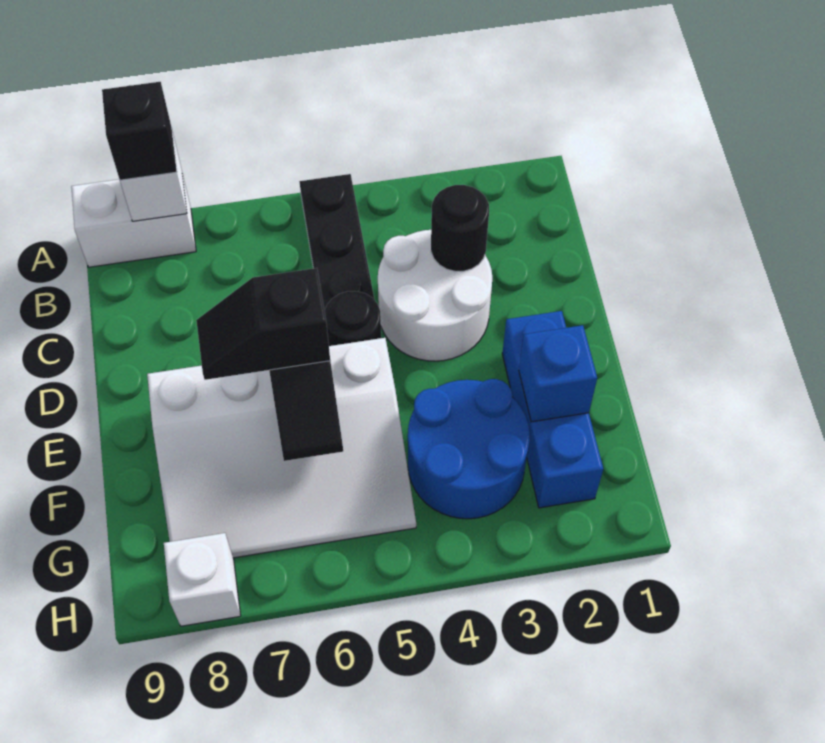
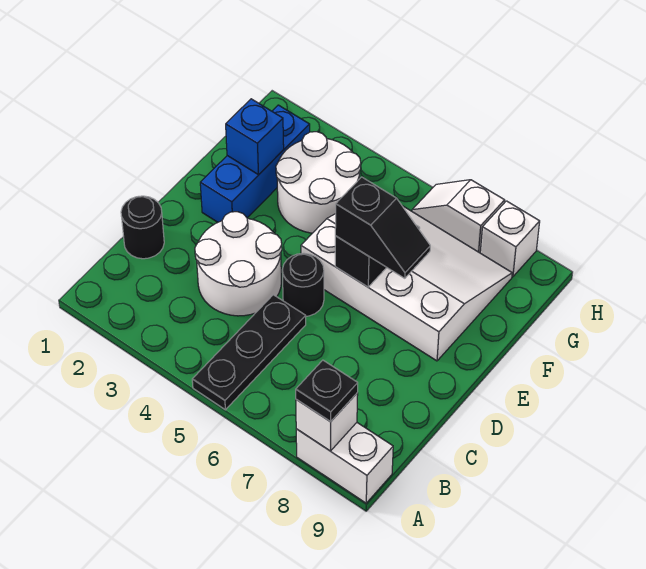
black brick A8 level 3 -> black plate A8 level 3
black round brick C3 level 2 -> black round brick C1 level 1
blue round brick F3:G4 level 1 -> white round brick F3:G4 level 1
none -> white slope H6:H7 level 1 top 7

